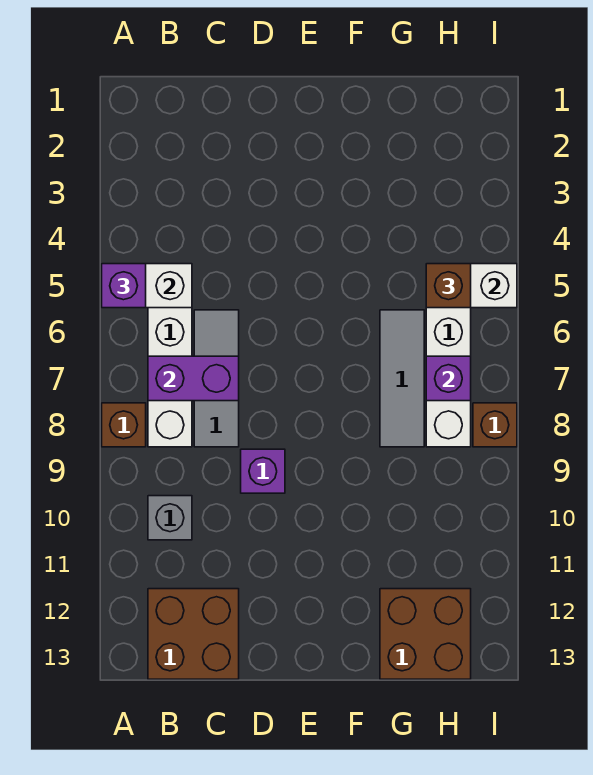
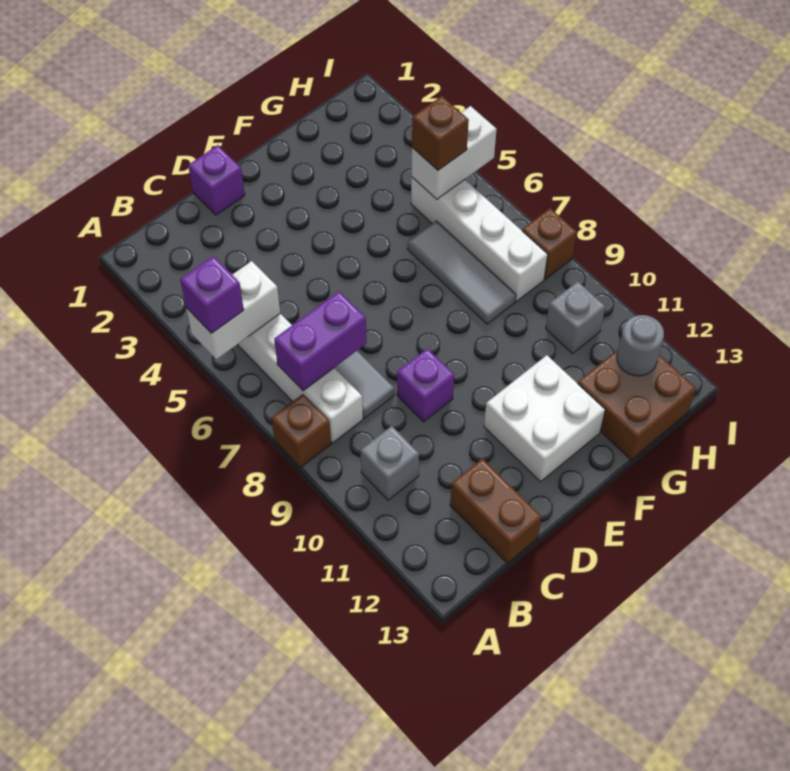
brown brick B12:C13 level 1 -> brown brick C12:C13 level 1
none -> white brick E11:F12 level 1
purple brick H7 level 2 -> purple brick D1 level 1
none -> grey brick H10 level 1
none -> grey round brick H12 level 2

